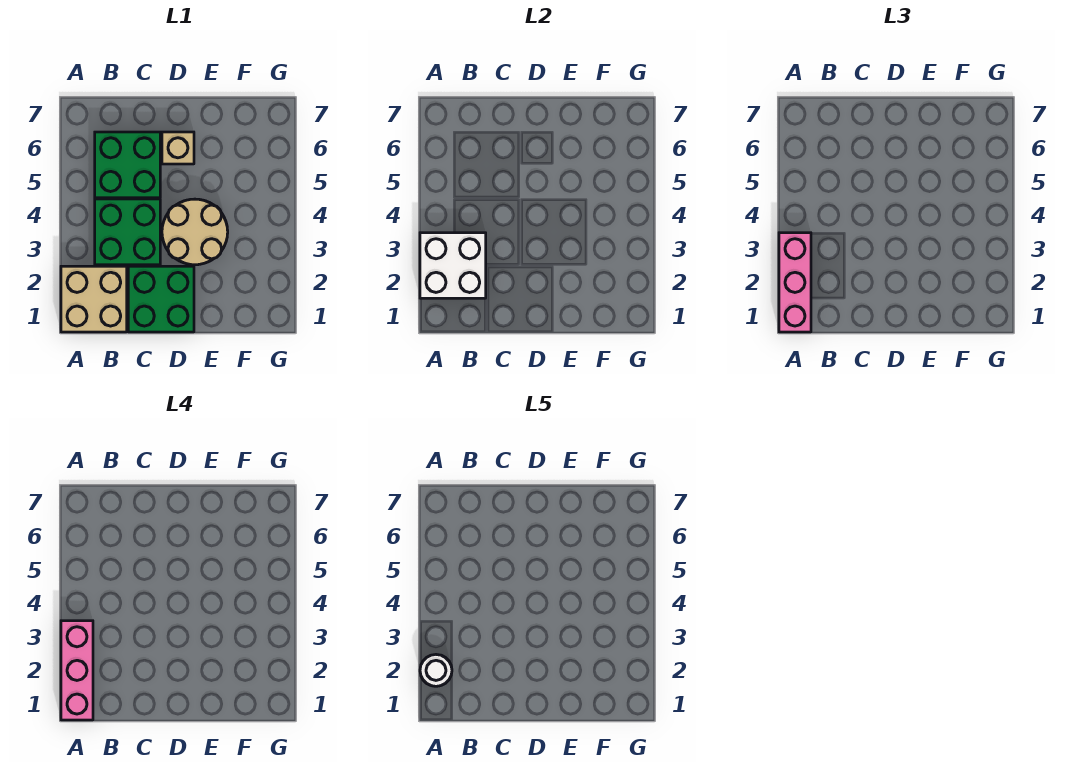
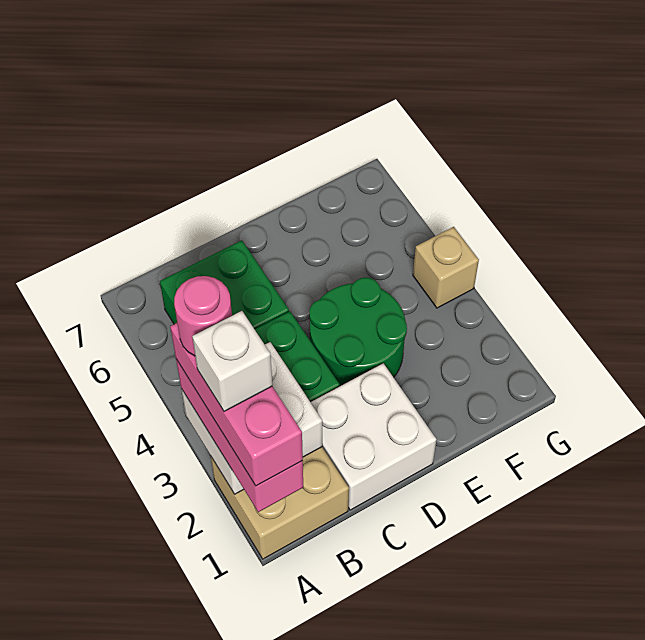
white round brick A2 level 5 -> white brick A2 level 5
none -> pink round brick A3 level 5
green brick C1:D2 level 1 -> white brick C1:D2 level 1
tan round brick D3:E4 level 1 -> green round brick D3:E4 level 1
tan brick D6 level 1 -> tan brick G4 level 1

